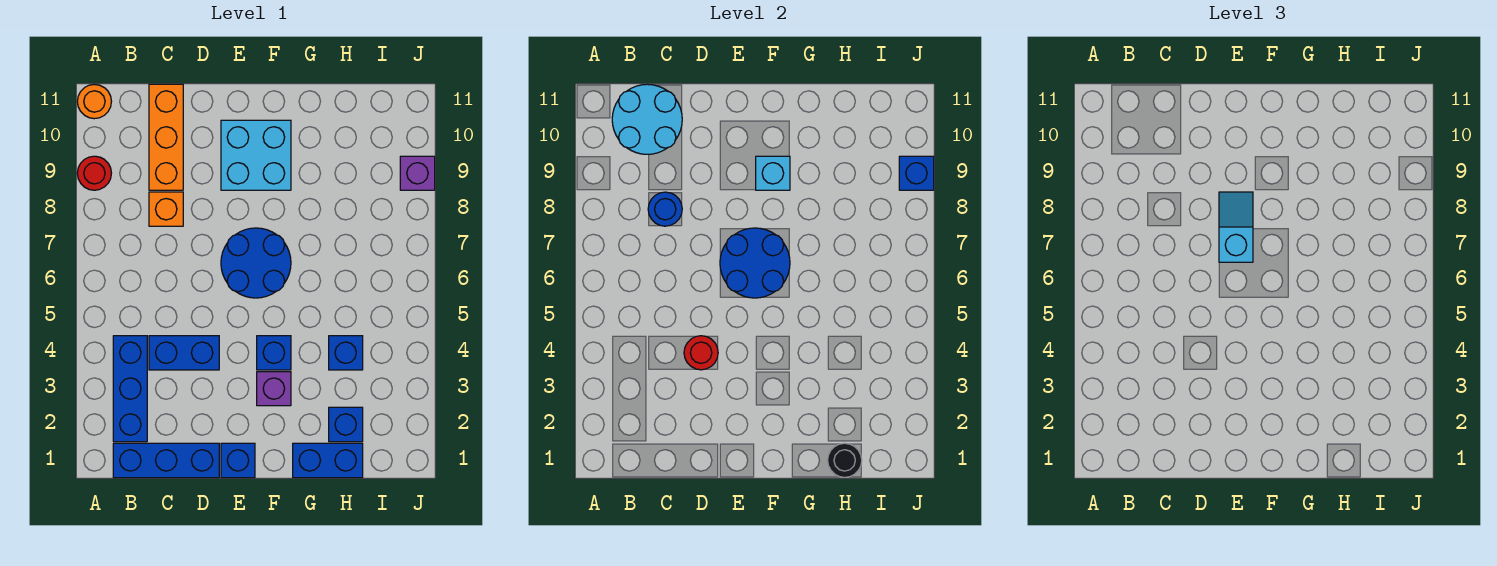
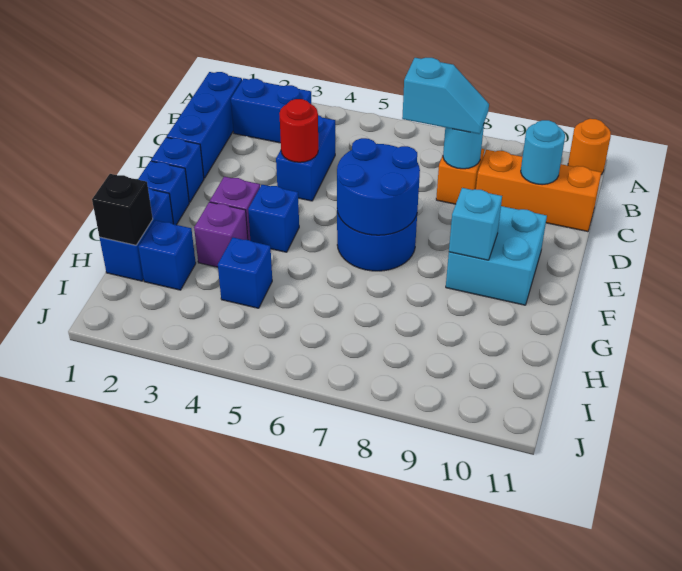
red round brick A9 level 1 -> none
blue brick B2:B4 level 1 -> blue brick B2:B3 level 1
cyan round brick B10:C11 level 2 -> cyan round brick C10 level 2
blue round brick C8 level 2 -> cyan round brick C8 level 2
cyan slope E7:E8 level 3 top 7 -> cyan slope C7:C8 level 3 top 7
black round brick H1 level 2 -> black brick H1 level 2
purple brick J9 level 1 -> purple brick G3 level 1
blue brick J9 level 2 -> blue brick F1 level 1

